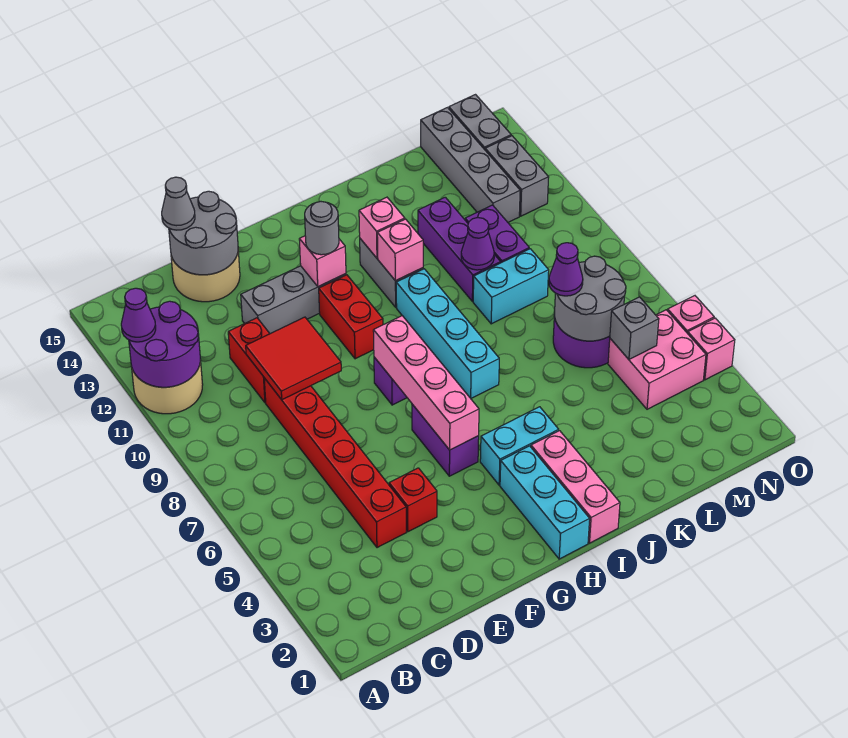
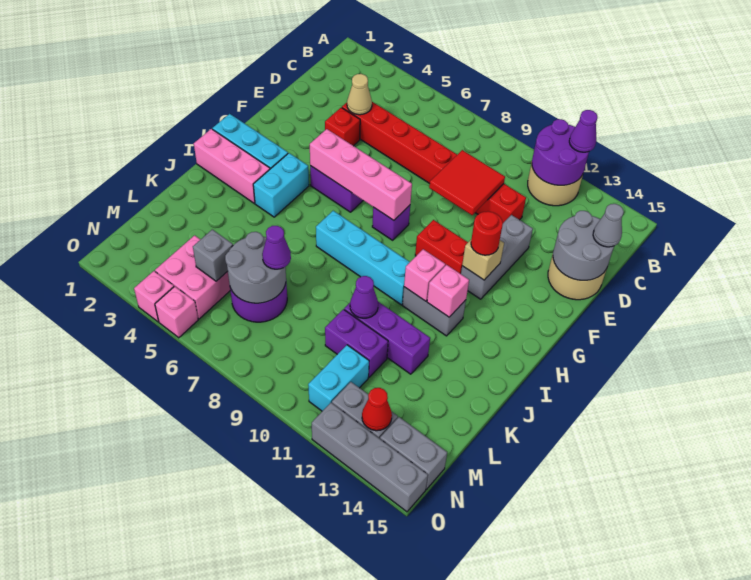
none -> tan cone D4 level 2
pink brick G12 level 2 -> tan brick G12 level 2
grey round brick G12 level 3 -> red round brick G12 level 3
cyan brick K9:L9 level 1 -> cyan brick M11:N11 level 1
grey brick M12:M15 level 1 -> grey brick O12:O15 level 1
none -> red cone N13 level 2

